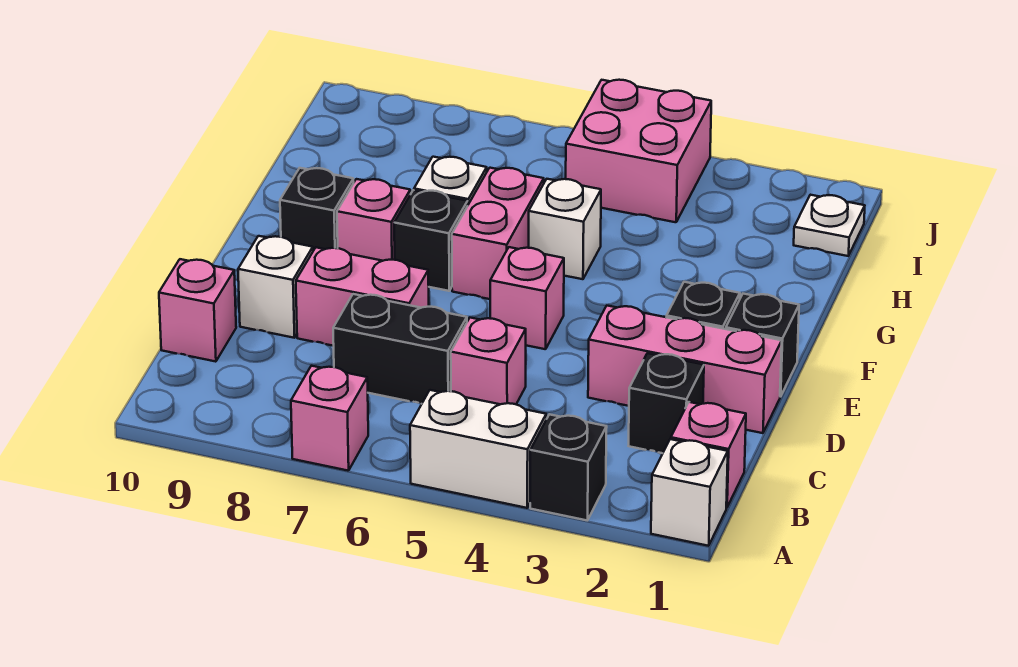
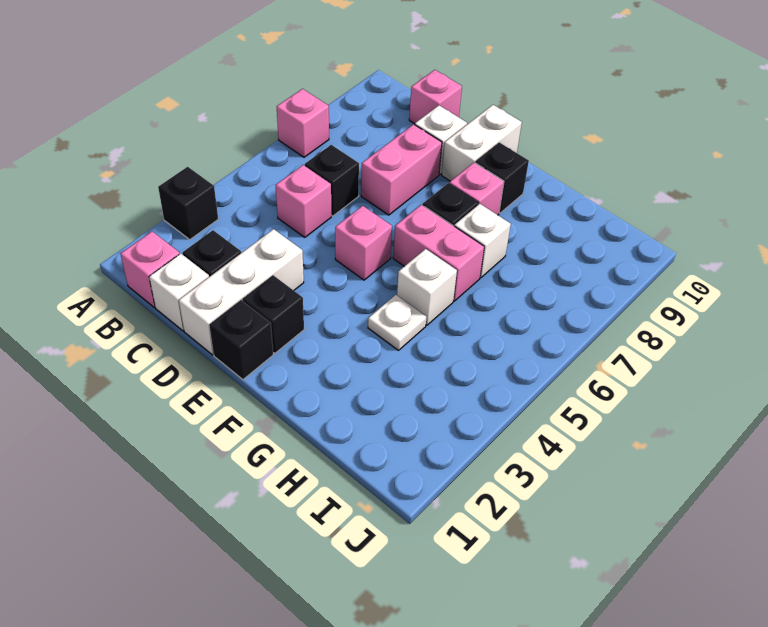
white brick A1 level 1 -> white brick C1 level 1
white brick A4:A5 level 1 -> white brick E9:E10 level 1
black brick C6:C7 level 1 -> black brick C6 level 1
pink brick D1:D3 level 1 -> white brick D1:D3 level 1
white plate I1 level 1 -> white plate G4 level 1
pink brick I4:J5 level 1 -> none

